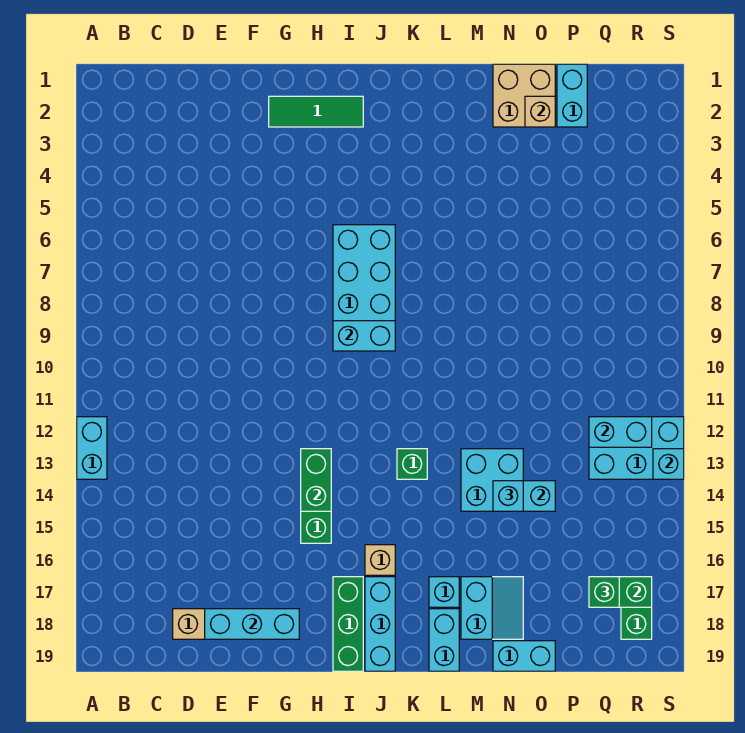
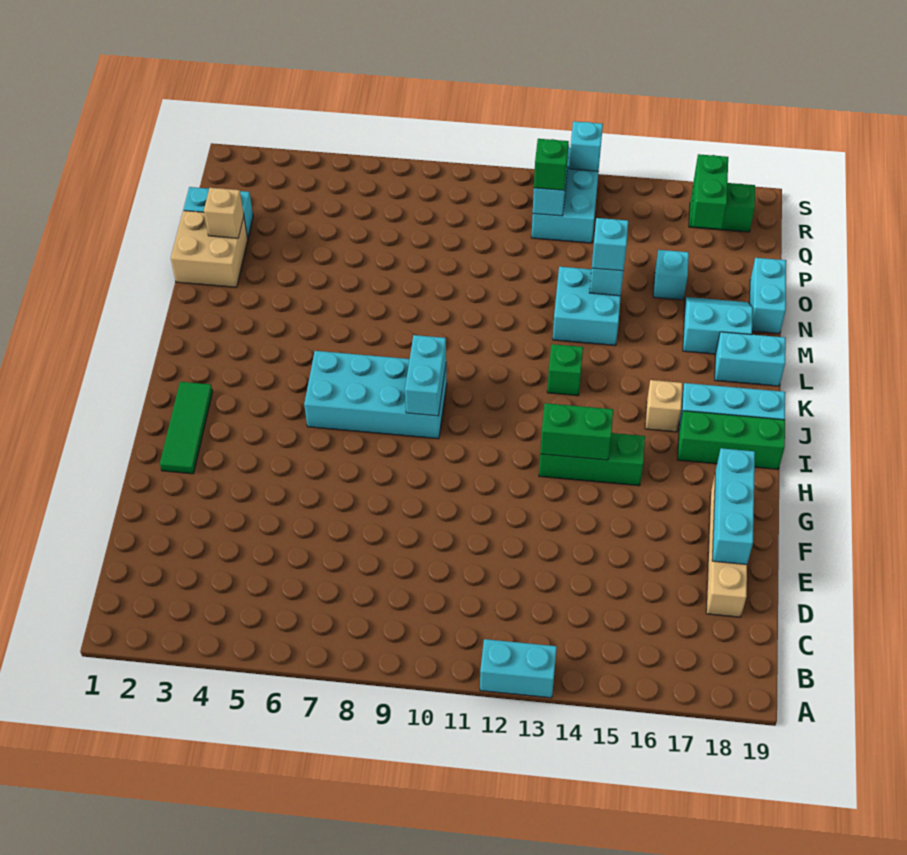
cyan brick L17 level 1 -> cyan brick O16 level 1
green brick Q17 level 3 -> green brick Q12 level 3

